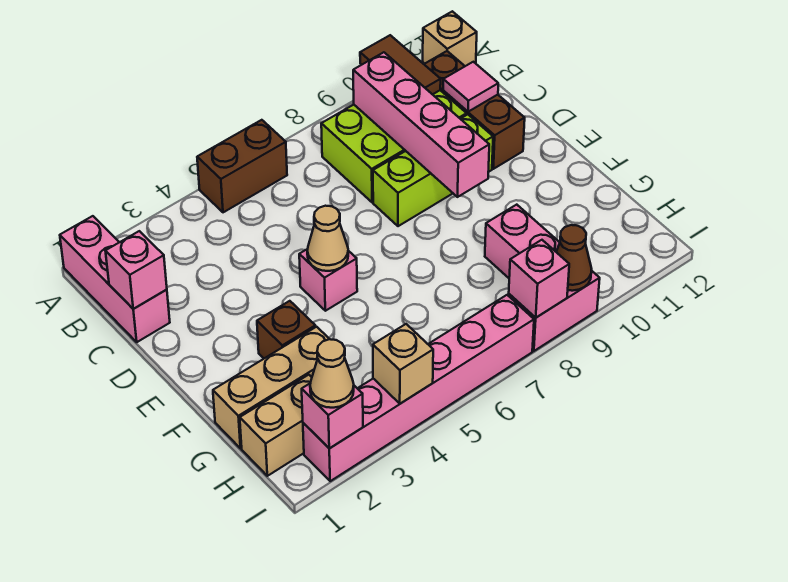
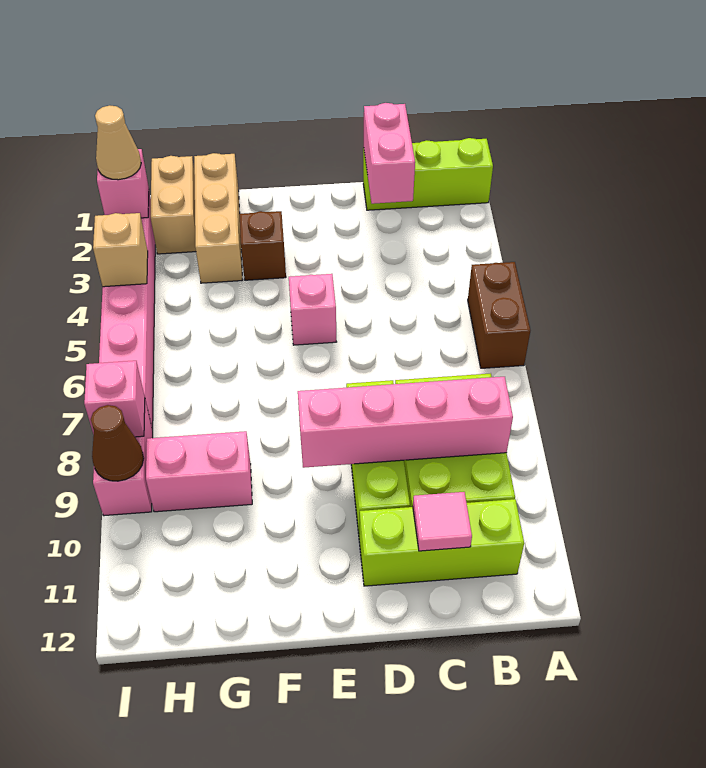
pink brick A1:C1 level 1 -> lime brick A1:C1 level 1
brown tile A10:B10 level 2 -> none
tan brick A12 level 1 -> none
brown brick B11:D11 level 1 -> lime brick B11:D11 level 1
pink brick C1 level 2 -> pink brick C1:C2 level 2
tan cone E5 level 2 -> none

